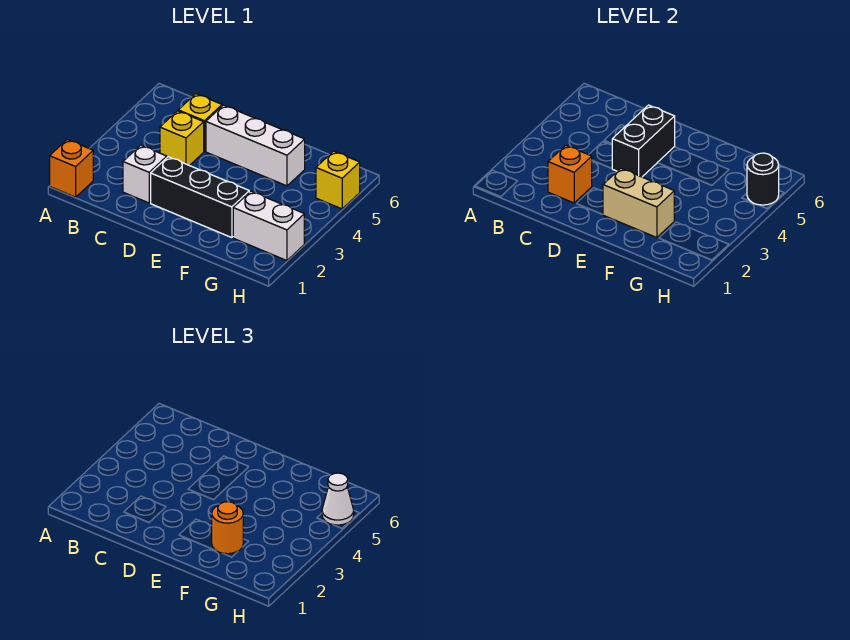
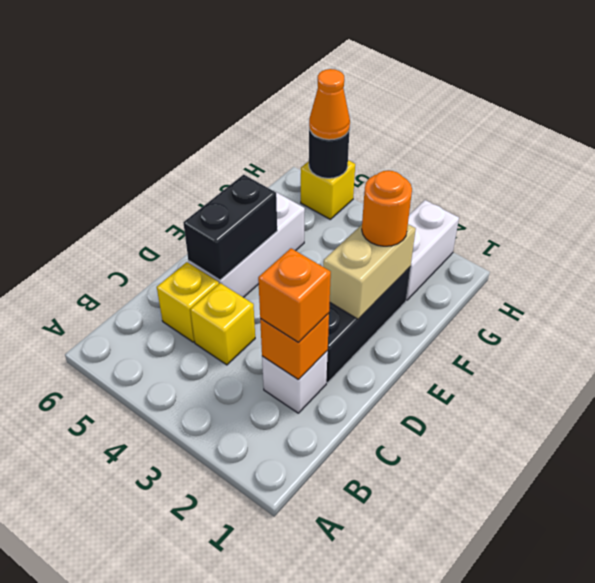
orange brick A1 level 1 -> orange brick C2 level 3
black brick D4:D5 level 2 -> black brick D5:E5 level 2
white cone H5 level 3 -> orange cone H5 level 3

